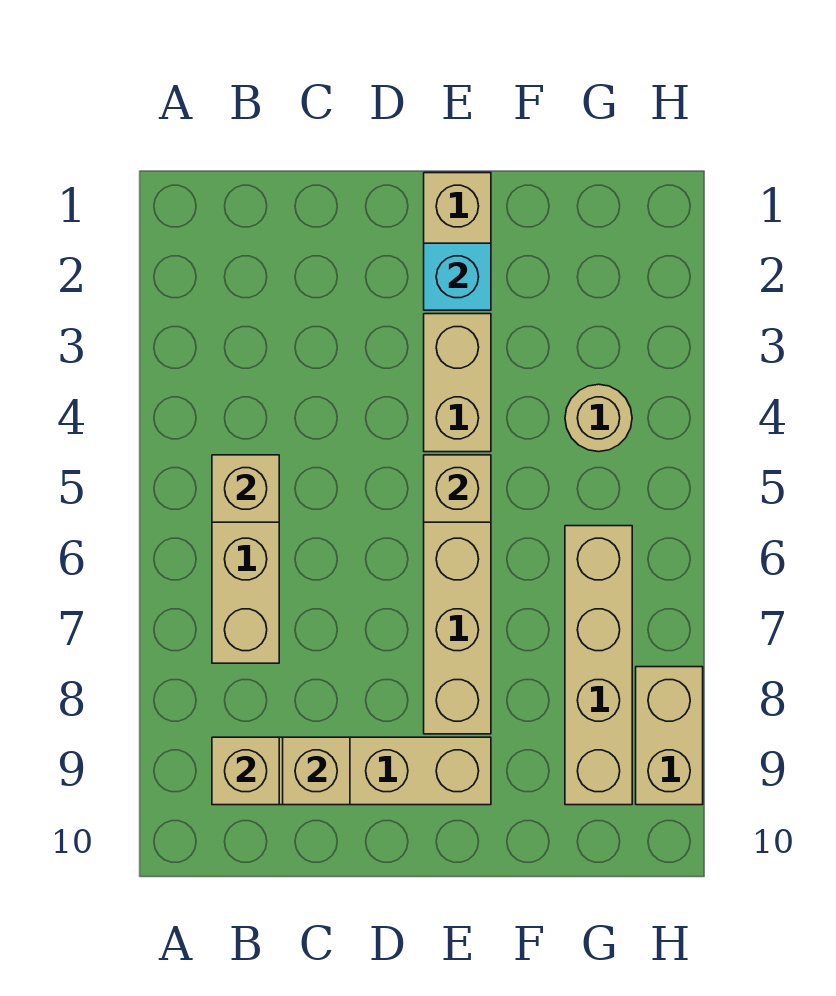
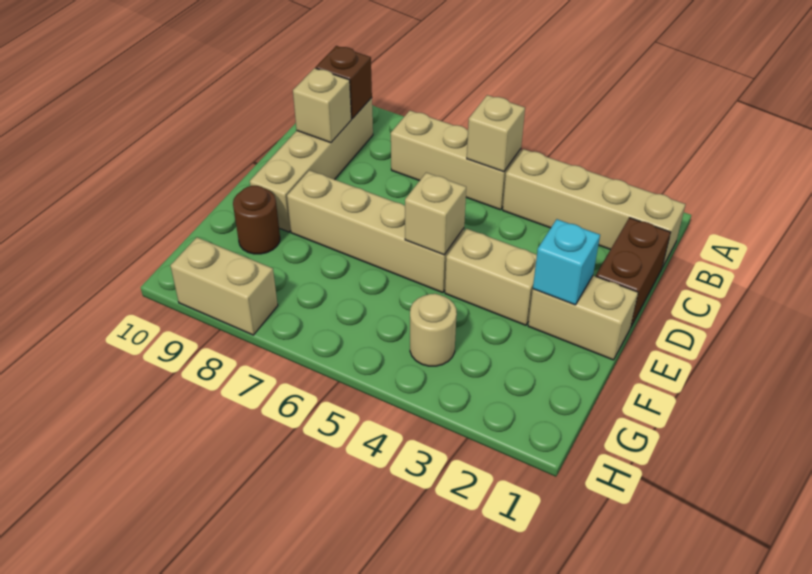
tan brick B9 level 2 -> brown brick B9 level 2
none -> brown brick C1:D1 level 1
none -> brown round brick F9 level 1
tan brick G6:G9 level 1 -> tan brick B1:B4 level 1

